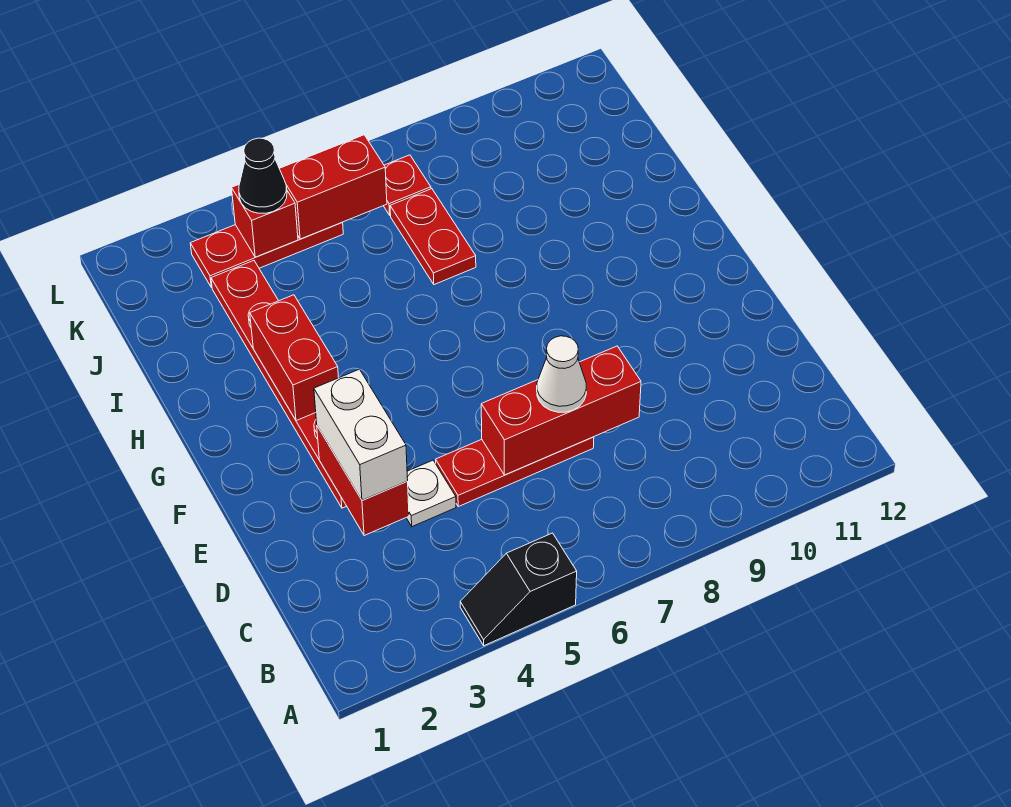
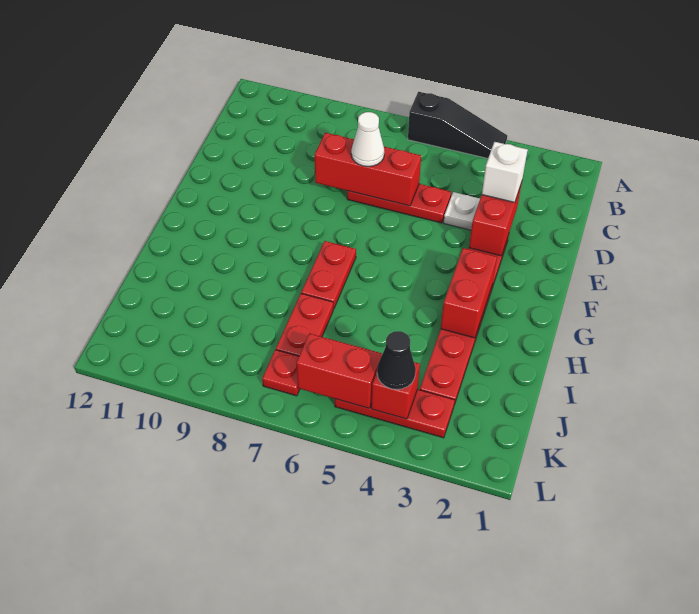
black slope A4:A5 level 1 top 5 -> black slope A4:A6 level 1 top 6
white brick D3:E3 level 3 -> white brick D3 level 3
none -> red plate G7:H7 level 1

